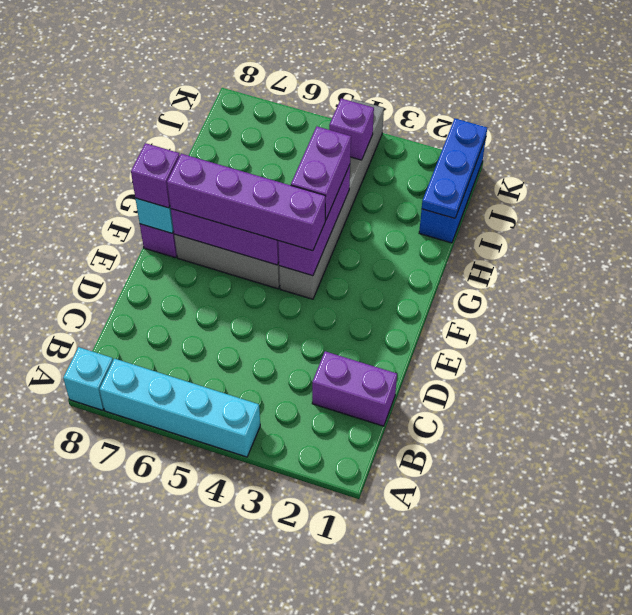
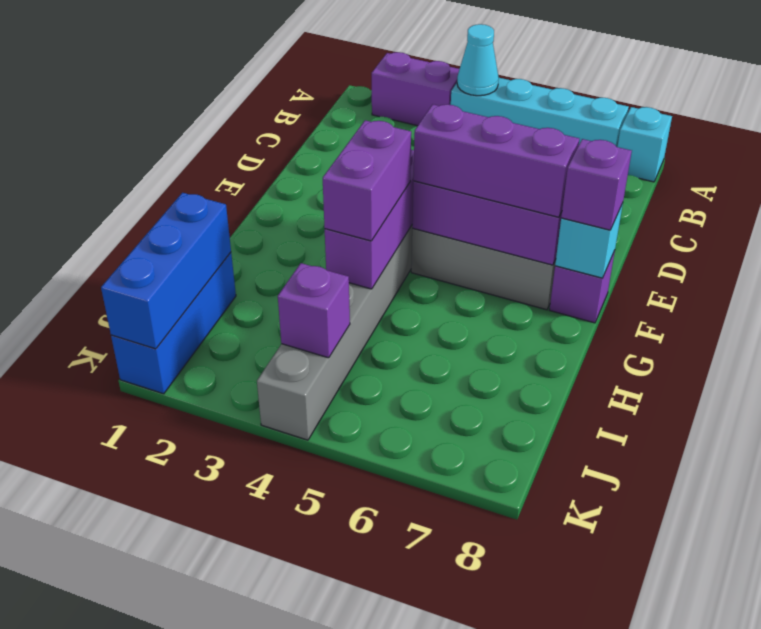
none -> cyan cone A4 level 2
purple brick C1:C2 level 1 -> purple brick A2:A3 level 1
purple brick F4:F7 level 3 -> purple brick F5:F7 level 3
blue plate I1:K1 level 2 -> blue brick I1:K1 level 2

